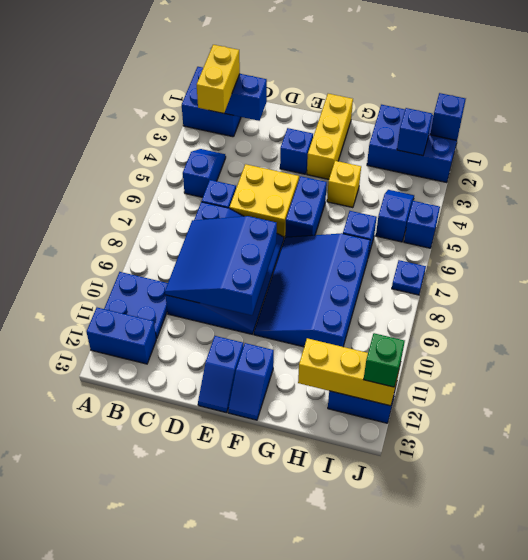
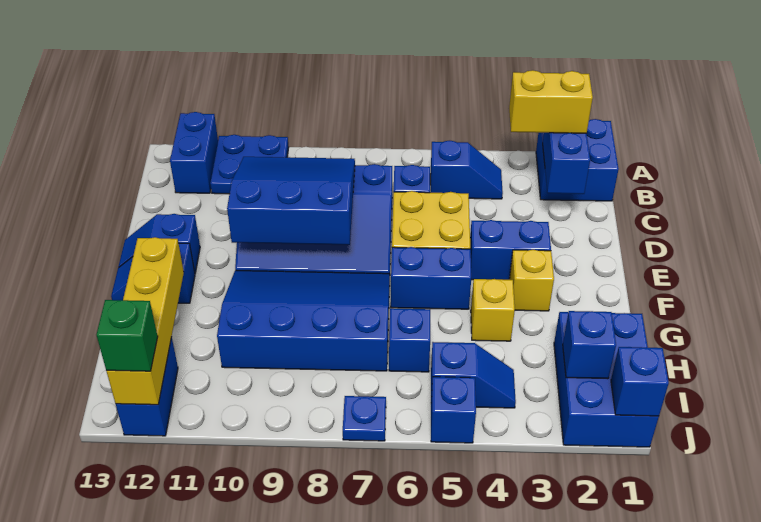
blue brick E3 level 1 -> blue brick E3:E4 level 1
yellow brick F1:F3 level 1 -> yellow brick F3 level 1
yellow brick H12:J12 level 2 -> yellow brick G12:J12 level 2

